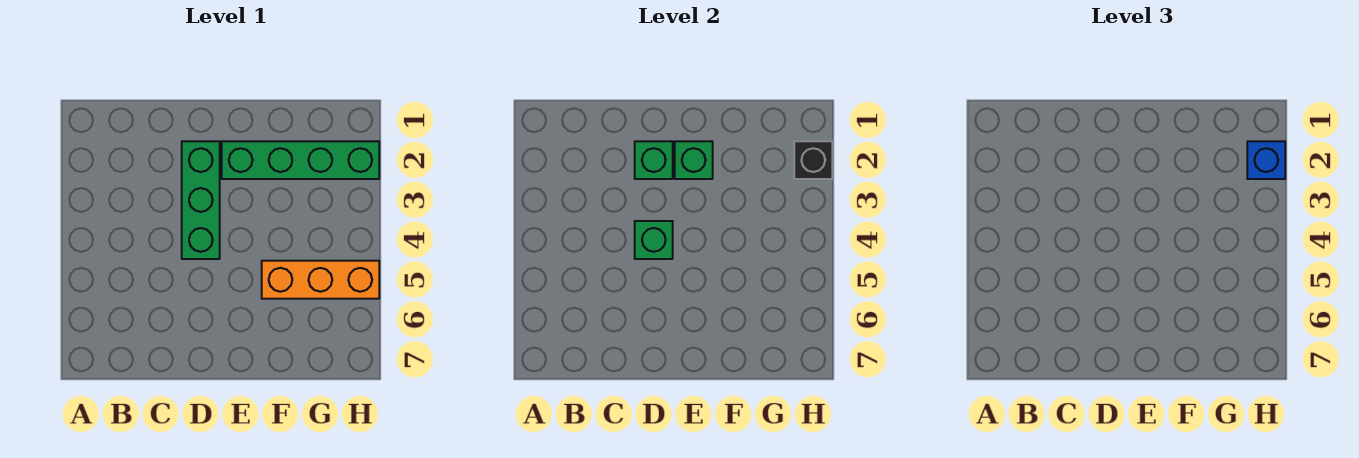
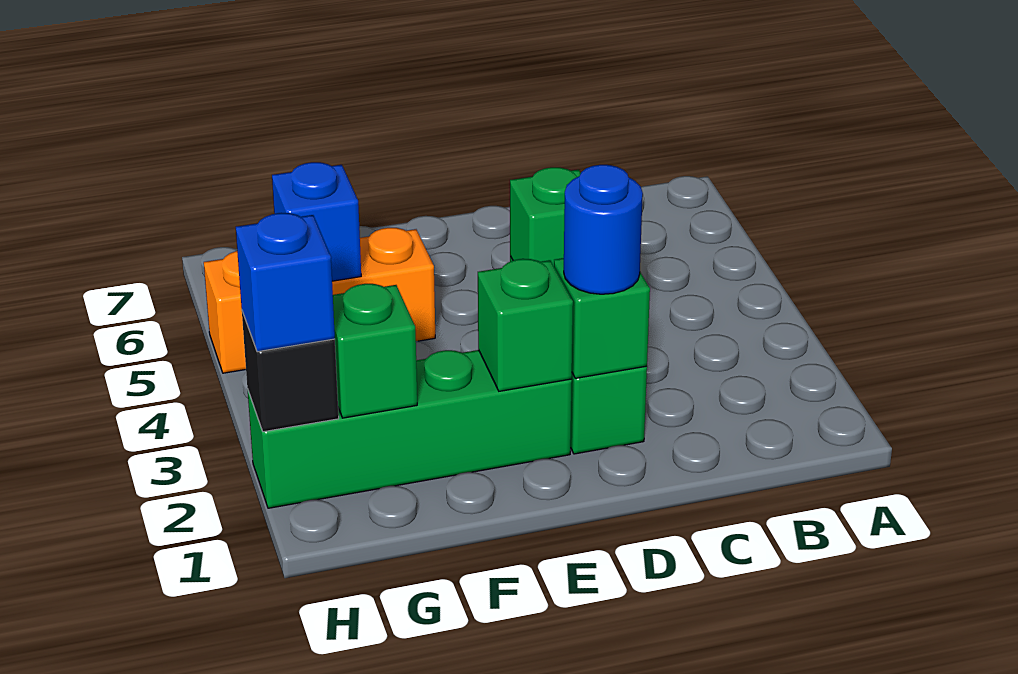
none -> blue round brick D2 level 3
none -> green brick G2 level 2
none -> blue brick G5 level 2

